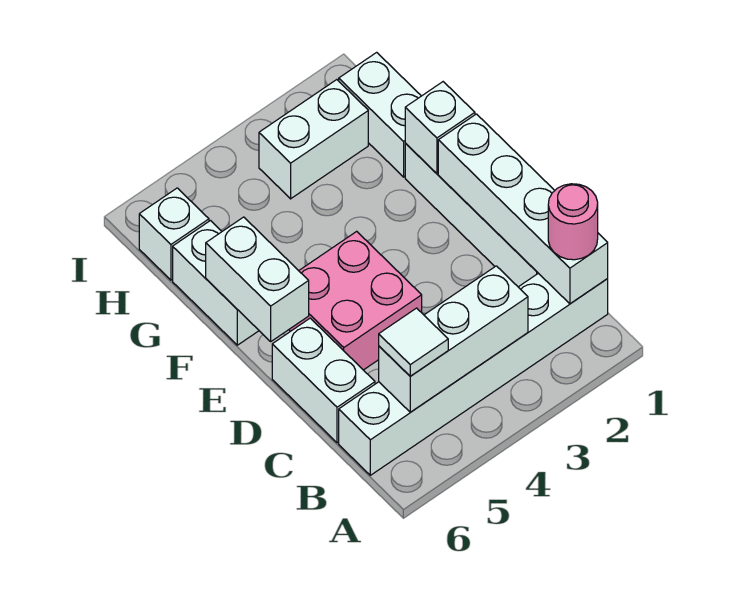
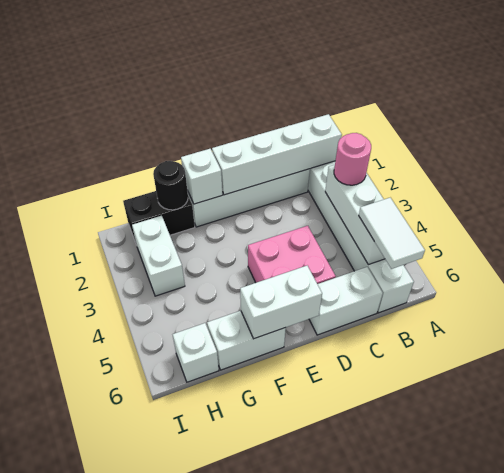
pink round brick B1 level 3 -> pink round brick B3 level 3
white tile B5 level 3 -> white tile B5:B6 level 3
white brick G1:H1 level 1 -> black brick G1:H1 level 1
none -> black round brick G1 level 2

